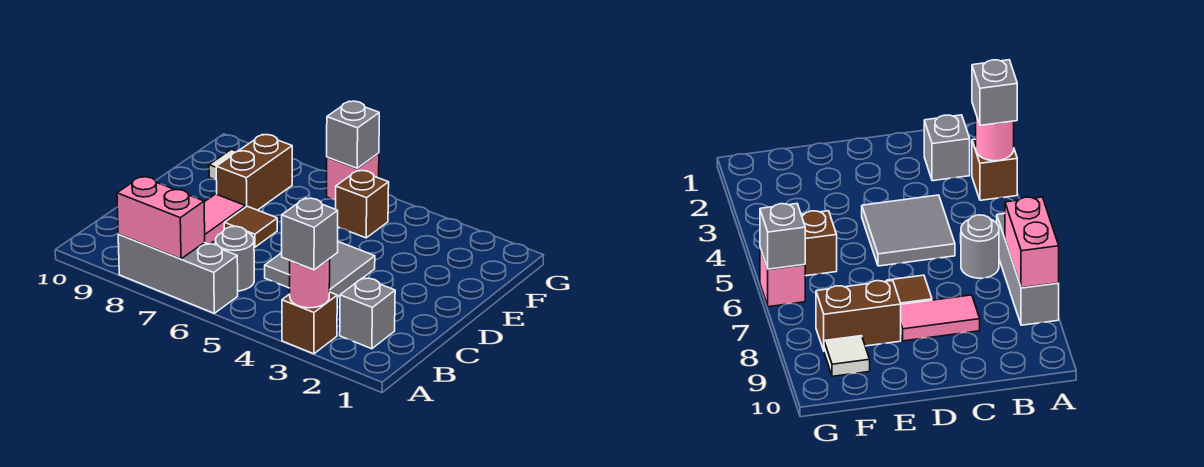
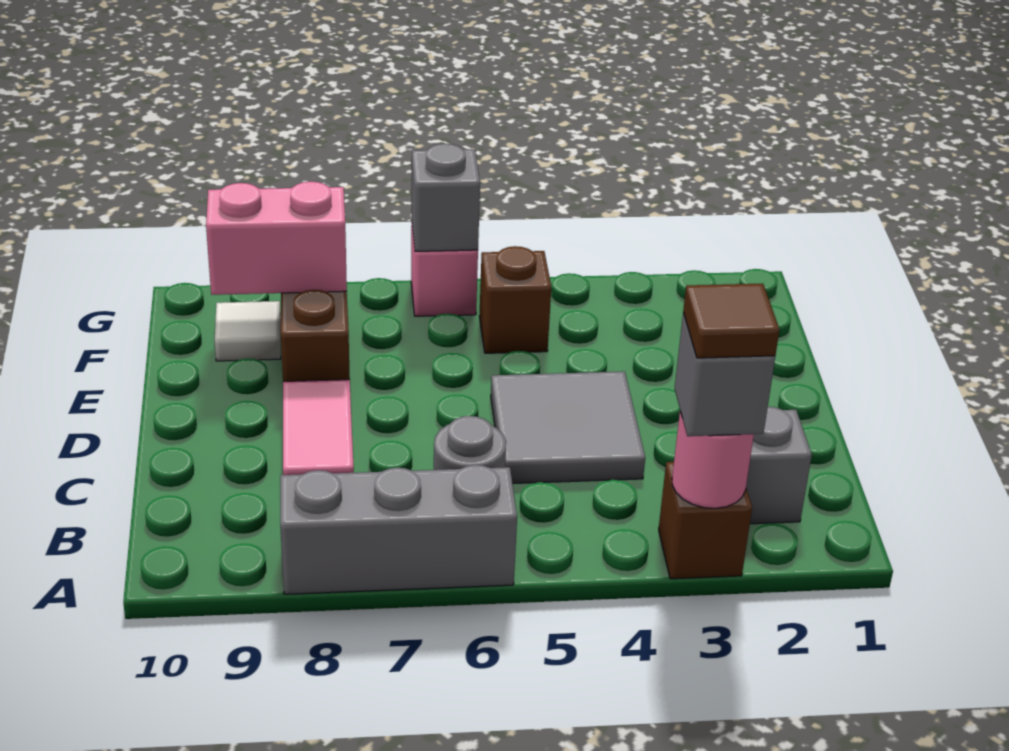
pink brick A7:A8 level 2 -> pink brick F8:F9 level 2
brown tile D7 level 1 -> brown tile A3 level 4

